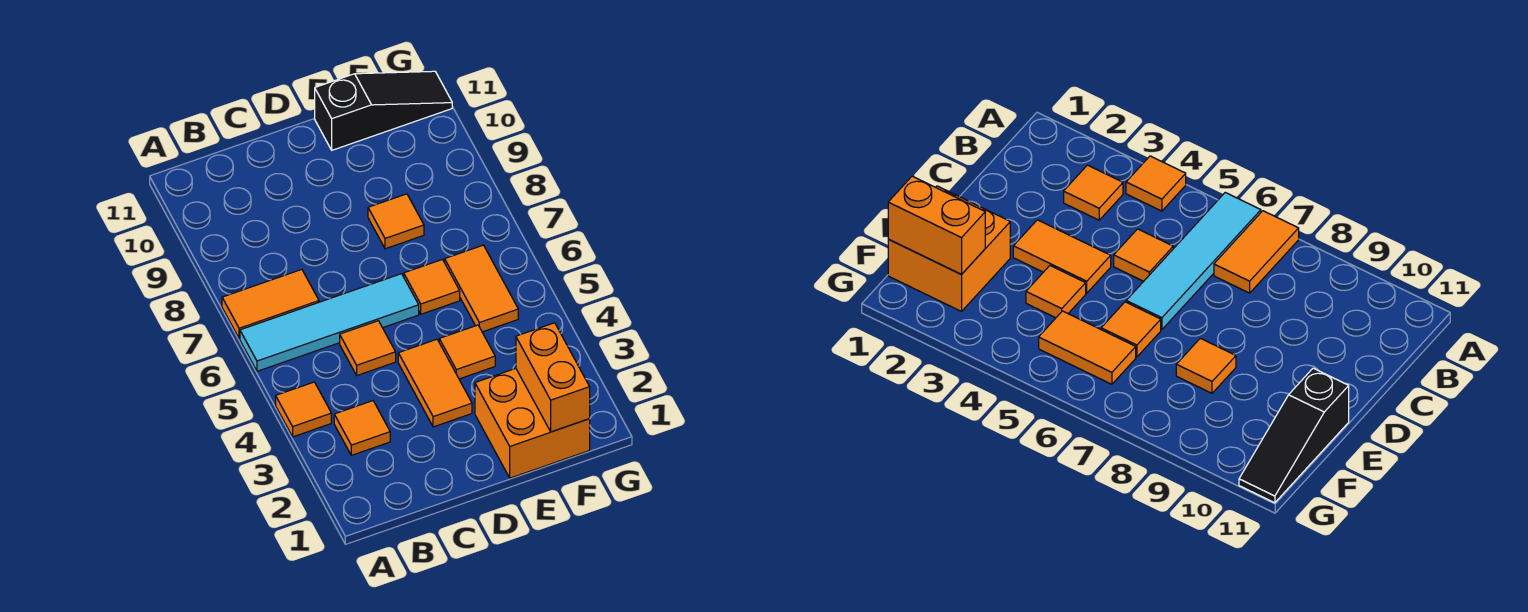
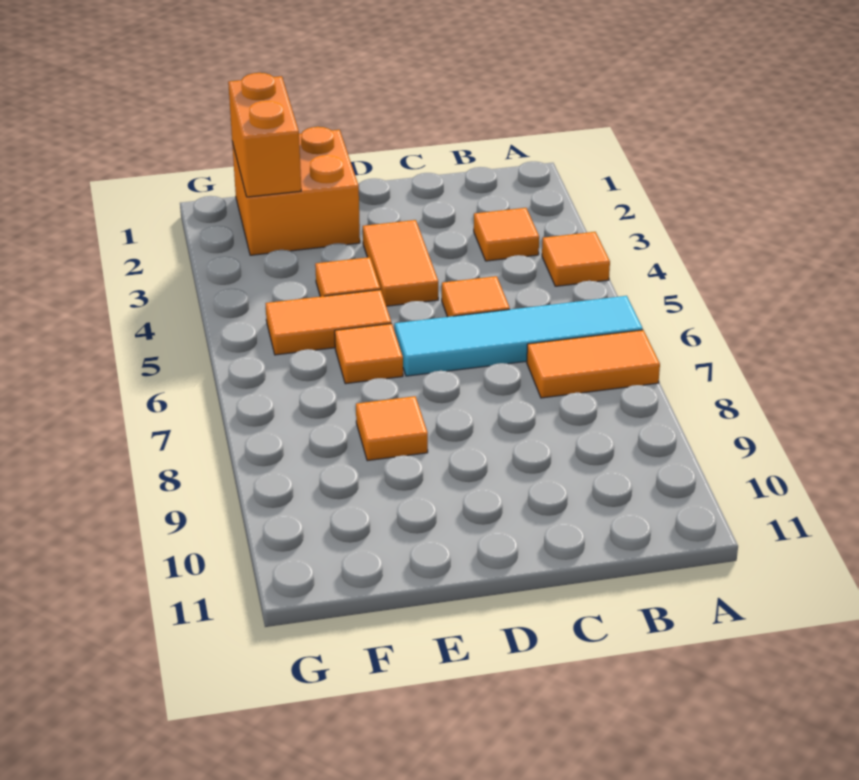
black slope E11:G11 level 1 top E -> none
orange tile F5:F6 level 1 -> orange tile E5:F5 level 1

